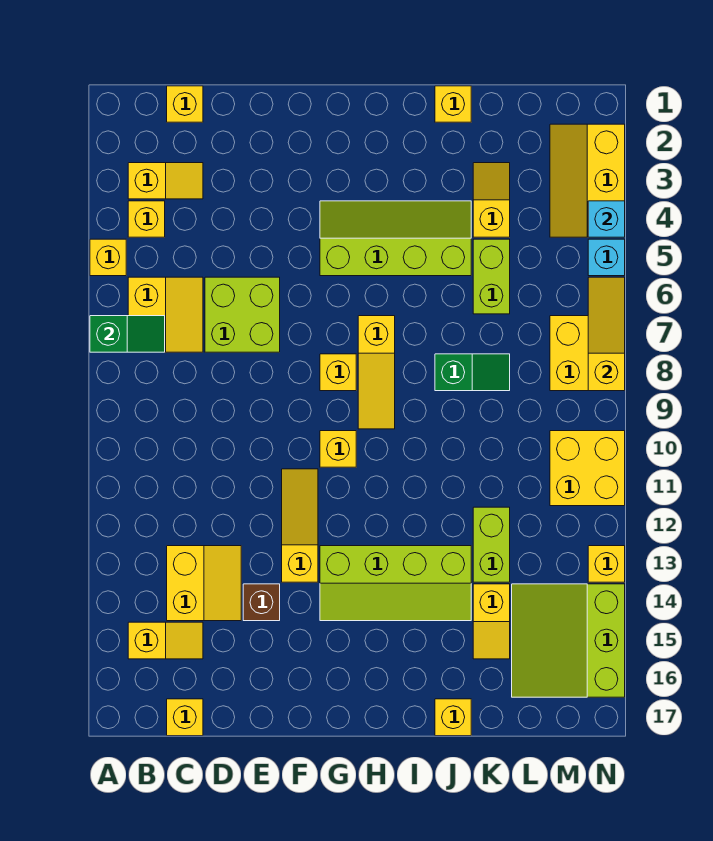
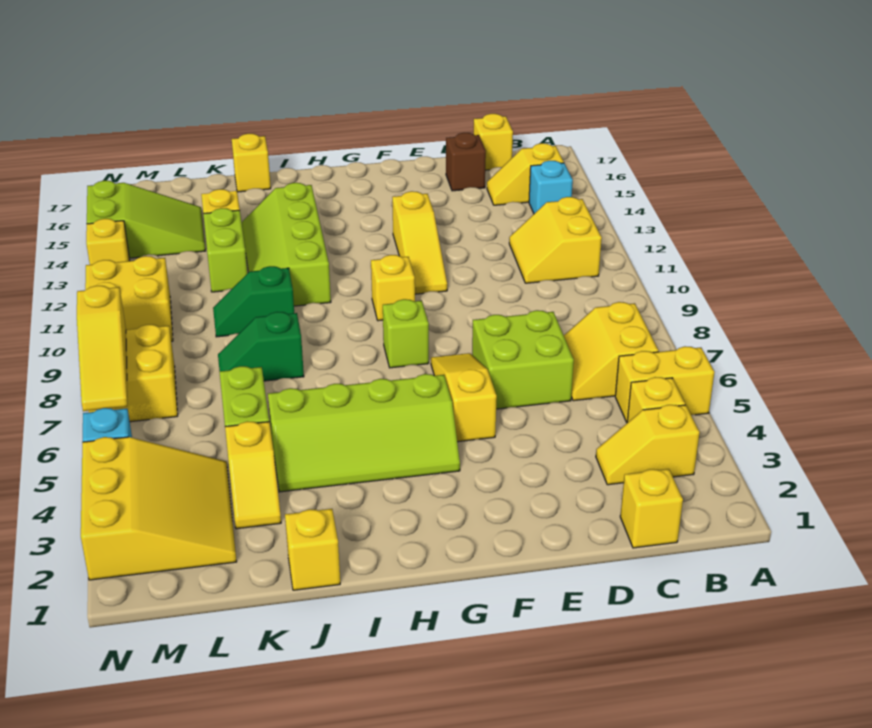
yellow brick A5 level 1 -> yellow brick A5:B5 level 1
green slope A7:B7 level 2 top A -> green slope J10:K10 level 1 top J
yellow slope C13:D14 level 1 top C -> yellow slope B11:C12 level 1 top B
brown brick E14 level 1 -> brown brick D16 level 1
yellow brick G8 level 1 -> lime brick G8 level 1
lime slope G13:J14 level 1 top 13 -> lime slope I11:J14 level 1 top I
yellow slope H7:H9 level 1 top 7 -> yellow slope F5:F7 level 1 top 5
lime slope L14:N16 level 1 top N -> lime slope L14:N15 level 1 top N
yellow slope M2:N4 level 1 top N -> yellow slope L2:N4 level 1 top N
cyan brick N4 level 2 -> cyan brick B14 level 1

